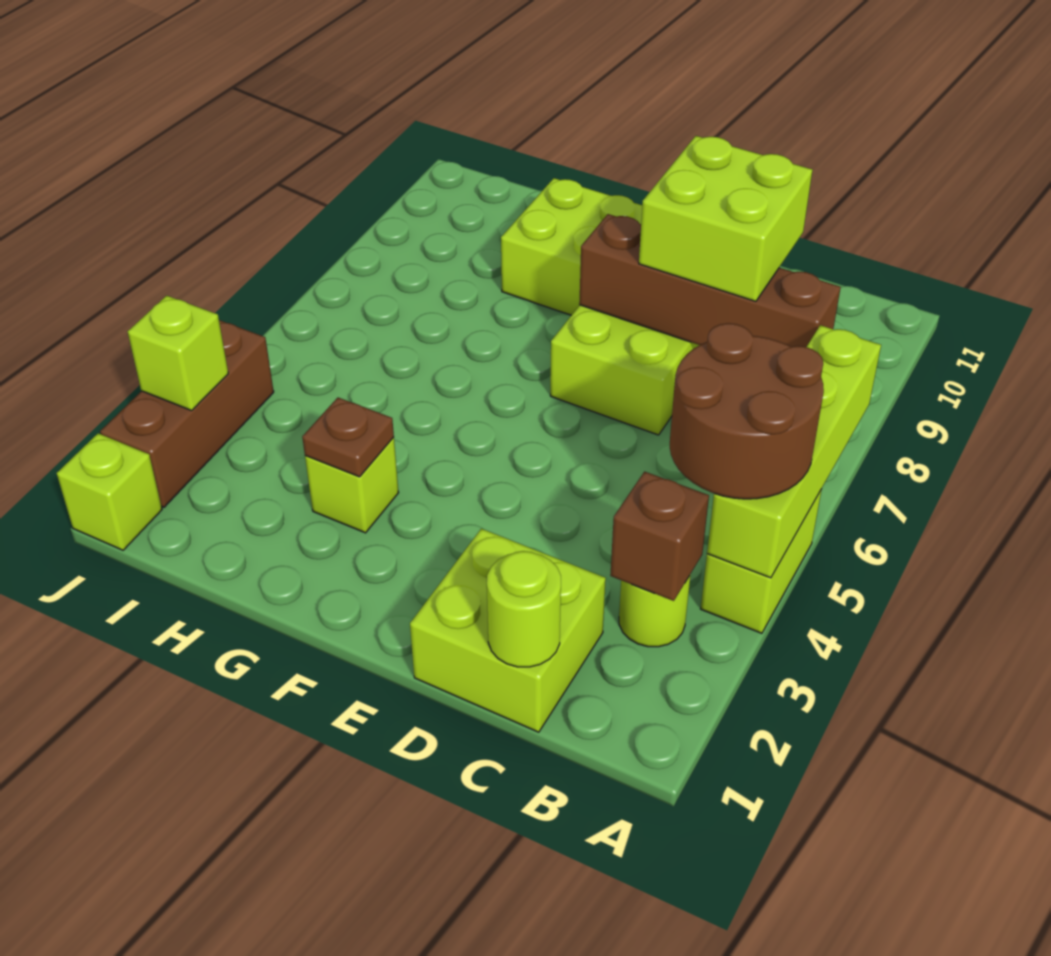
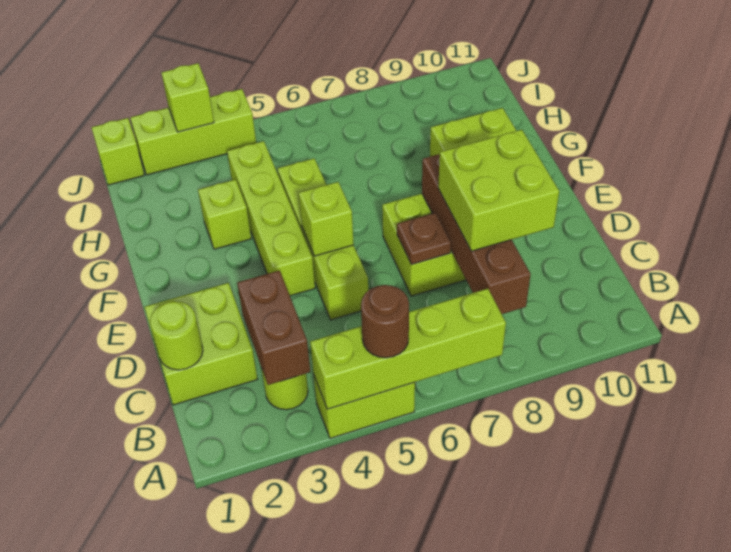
brown round brick A4:B5 level 3 -> brown round brick A5 level 3
brown brick B3 level 2 -> brown brick B3:C3 level 2
none -> lime brick D5:G5 level 1
none -> lime brick E4:H4 level 1
none -> lime brick E5 level 2
brown plate G3 level 2 -> brown plate D7 level 2
brown brick J2:J4 level 1 -> lime brick J2:J4 level 1

